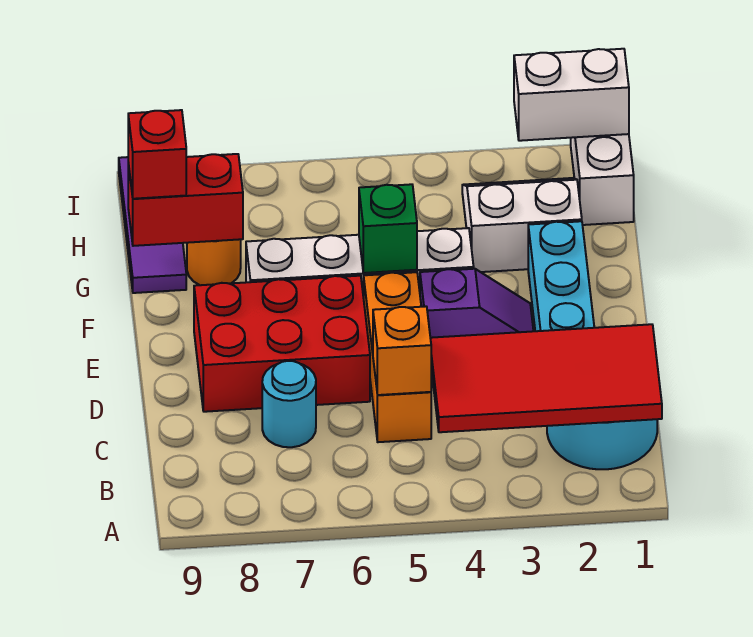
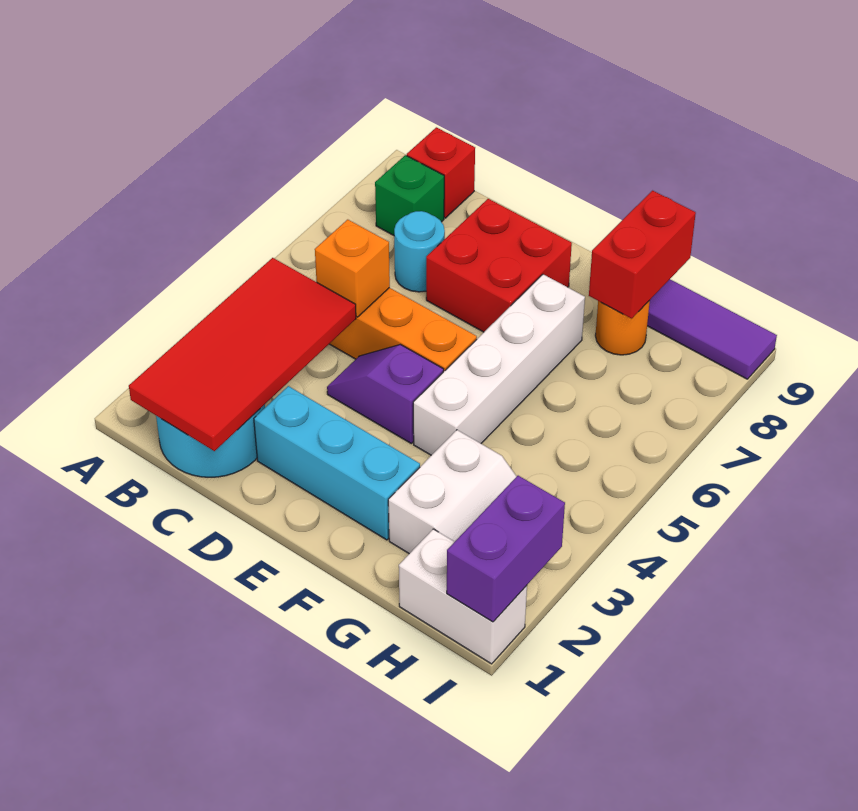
red brick D6:E8 level 1 -> red brick D7:E8 level 1
purple slope E3:E4 level 1 top 4 -> purple slope D4:E4 level 1 top E
green brick F5 level 2 -> green brick B8 level 1
red brick G9 level 3 -> red brick B9 level 1
white brick I1:I2 level 2 -> purple brick I1:I2 level 2

